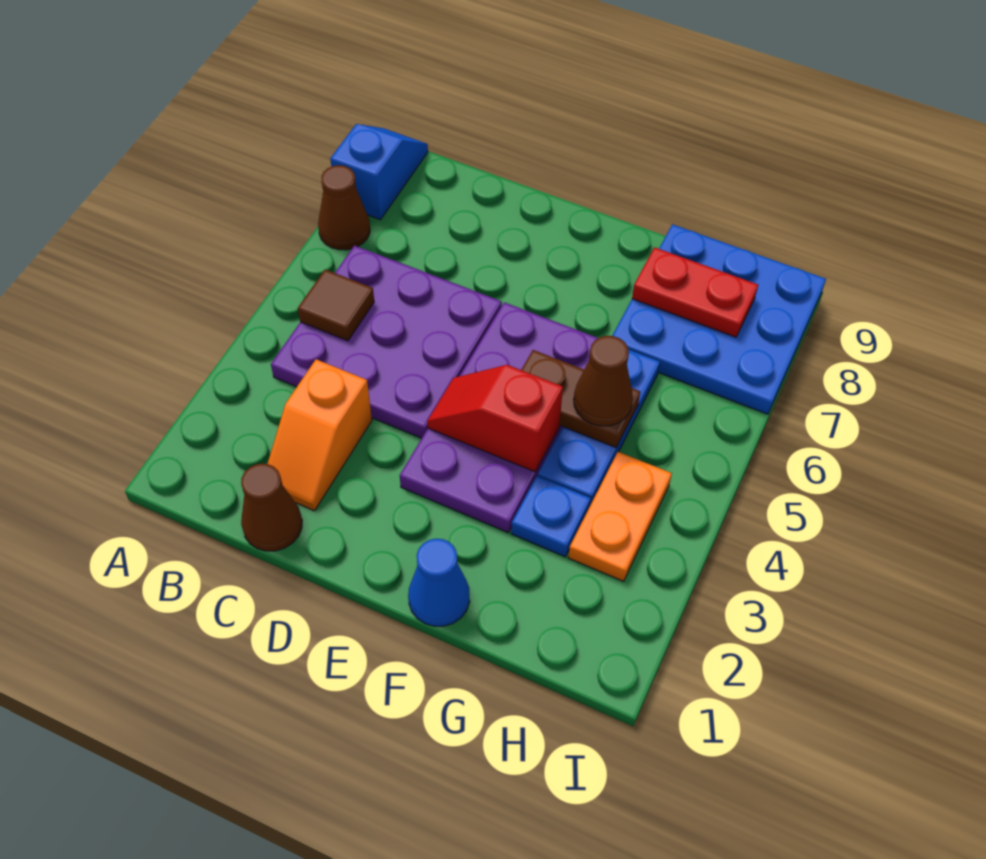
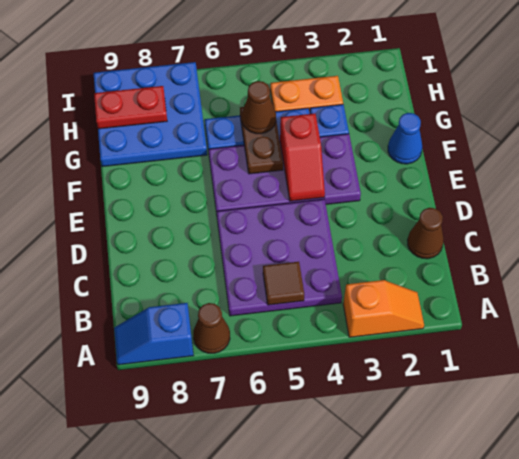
orange slope C2:C3 level 1 top 3 -> orange slope A2:A3 level 1 top 3
red plate G8:H8 level 2 -> red plate H8:H9 level 2

